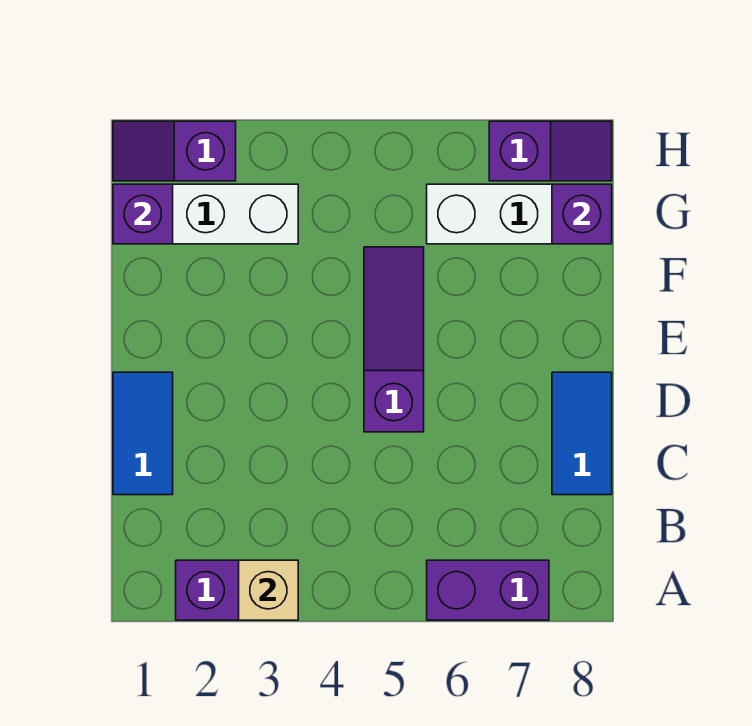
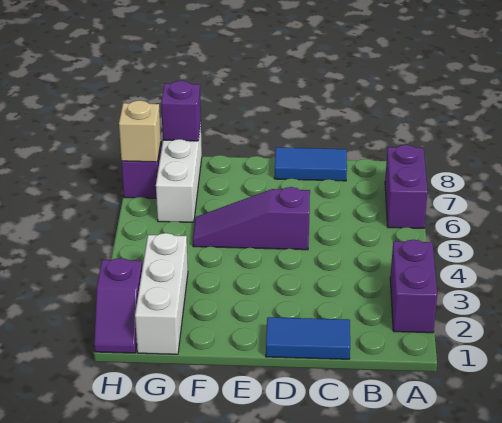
tan brick A3 level 2 -> tan brick H7 level 2
purple brick G1 level 2 -> none

